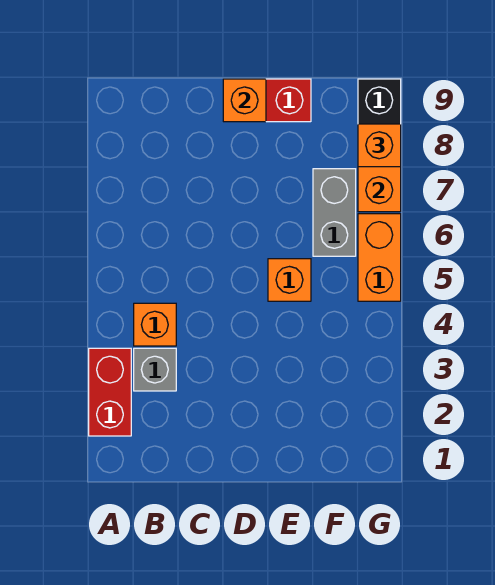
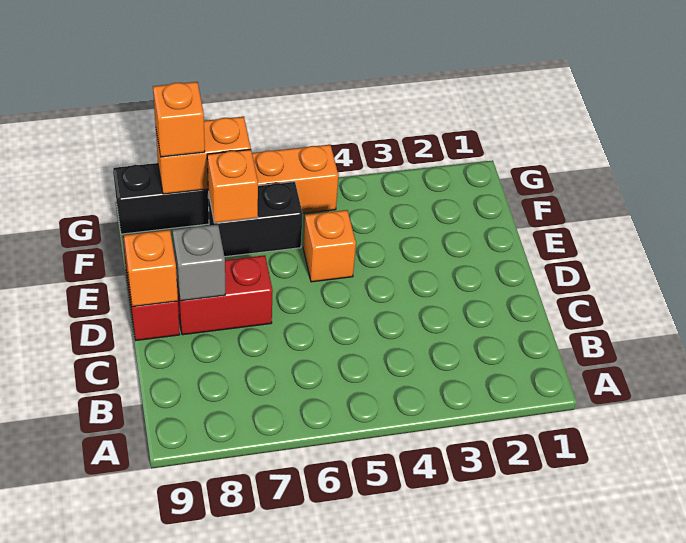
red brick A2:A3 level 1 -> red brick D7:D8 level 1
grey brick B3 level 1 -> grey brick D8 level 2
orange brick B4 level 1 -> orange brick F7 level 2
grey brick F6:F7 level 1 -> black brick F6:F7 level 1

